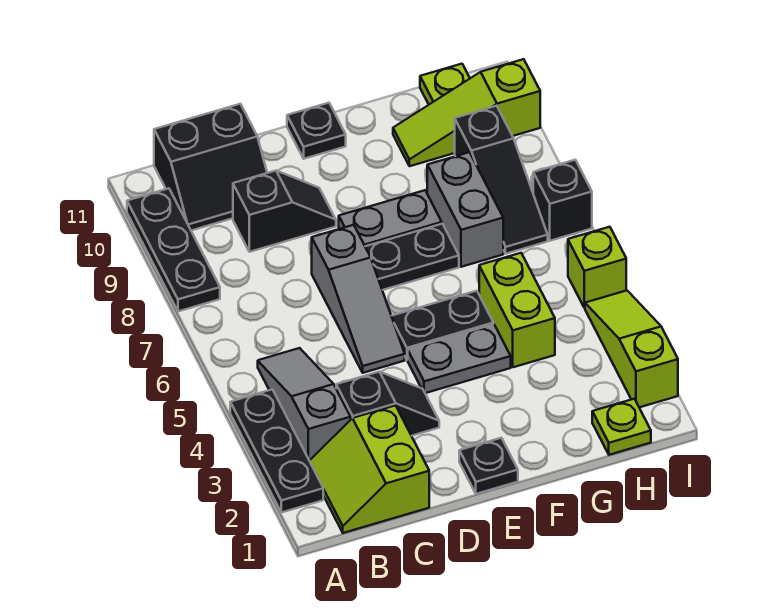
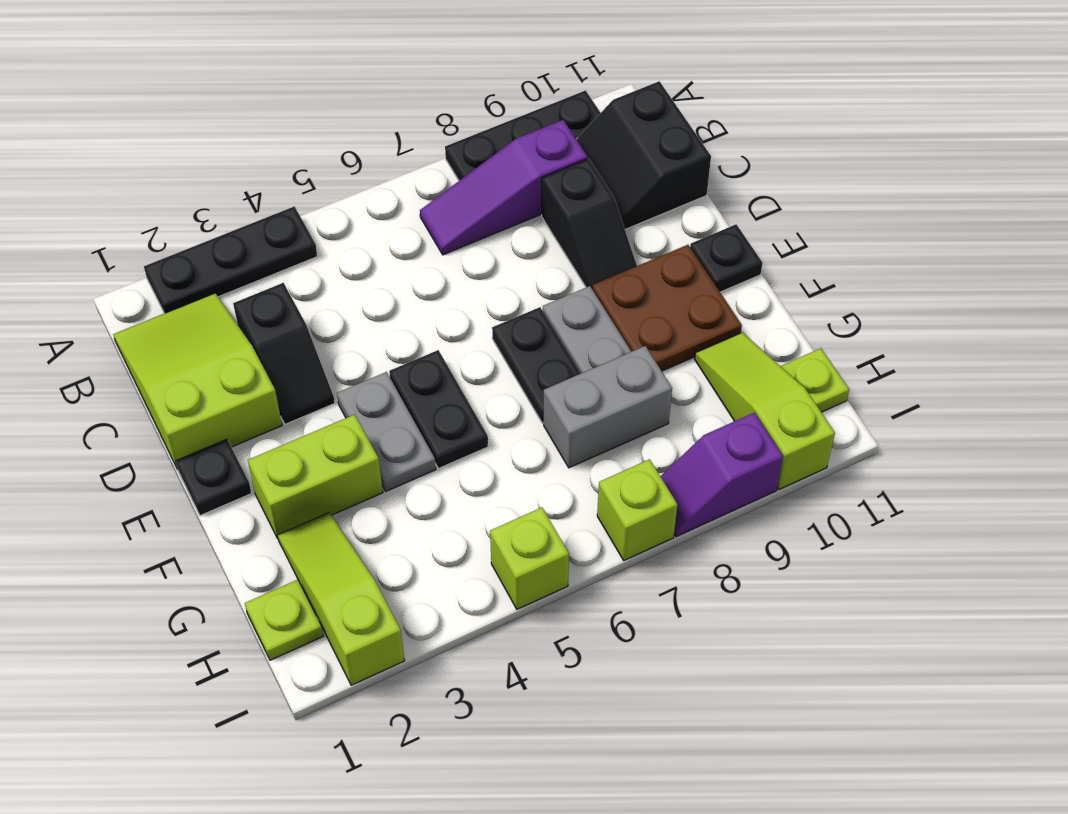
lime slope B1:C2 level 1 top C -> lime slope B1:D2 level 1 top D
grey slope B3:B5 level 1 top 3 -> none
none -> purple slope B7:B9 level 1 top 9
grey slope D5:D7 level 1 top 7 -> none
none -> brown plate E9:F10 level 1
lime brick G4:G5 level 1 -> lime brick F2:F3 level 1
black slope H7:H9 level 1 top 9 -> none
lime slope I2:I4 level 1 top 2 -> lime slope G2:I2 level 1 top I
black brick I7 level 1 -> lime brick I7 level 1
none -> purple slope I8:I9 level 1 top 9

